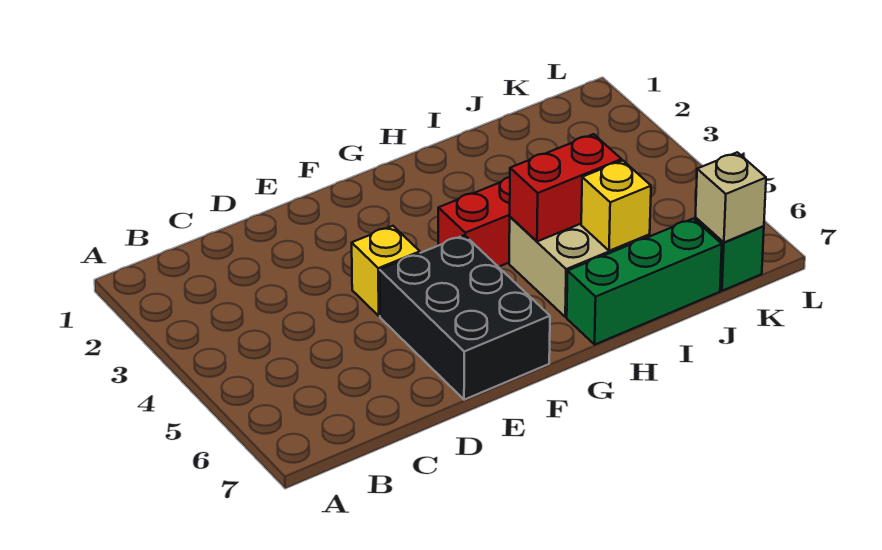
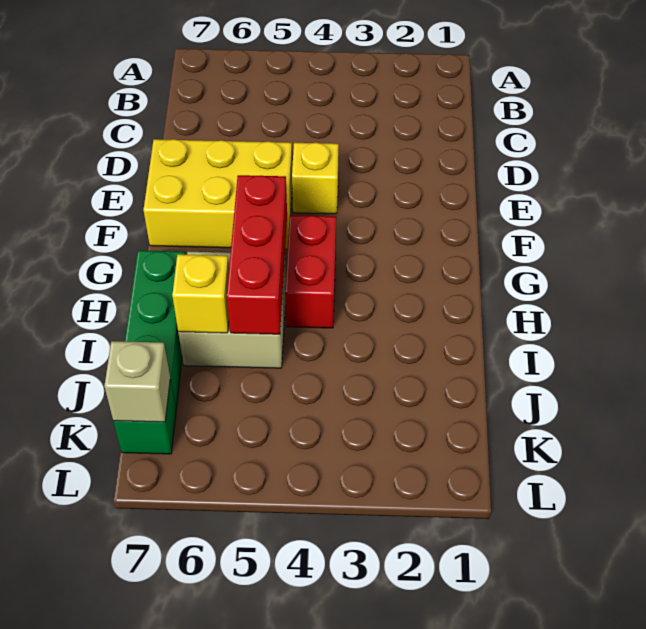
black brick E5:F7 level 1 -> yellow brick E5:F7 level 1
red brick H5:I5 level 2 -> red brick G5:I5 level 2

